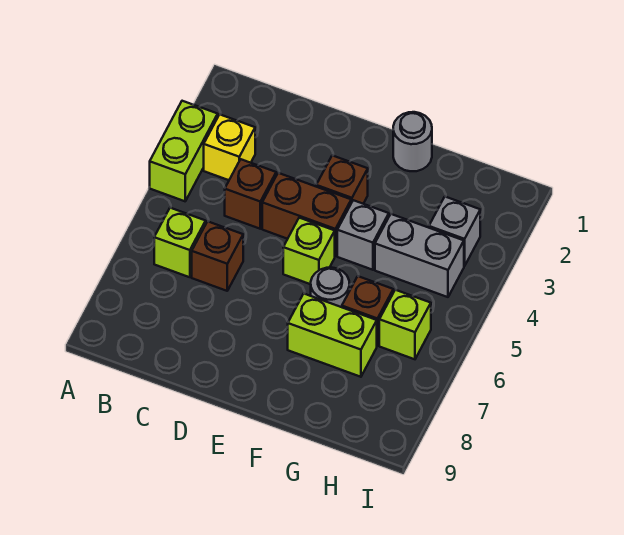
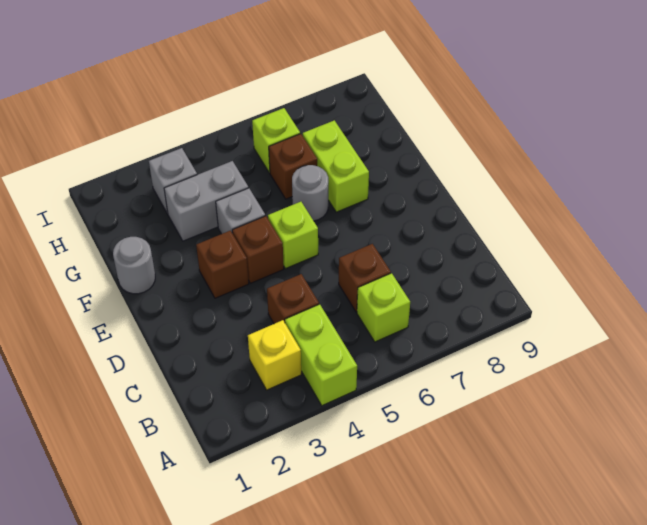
lime brick A3:A4 level 1 -> lime brick A4:B4 level 1
brown brick D4:E4 level 1 -> brown brick E4 level 1
grey brick G4:H4 level 1 -> grey brick G3:G4 level 1

